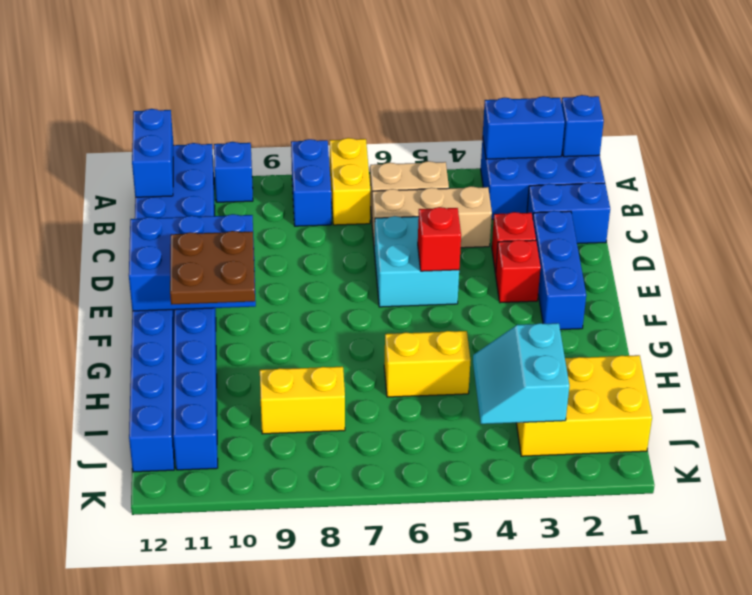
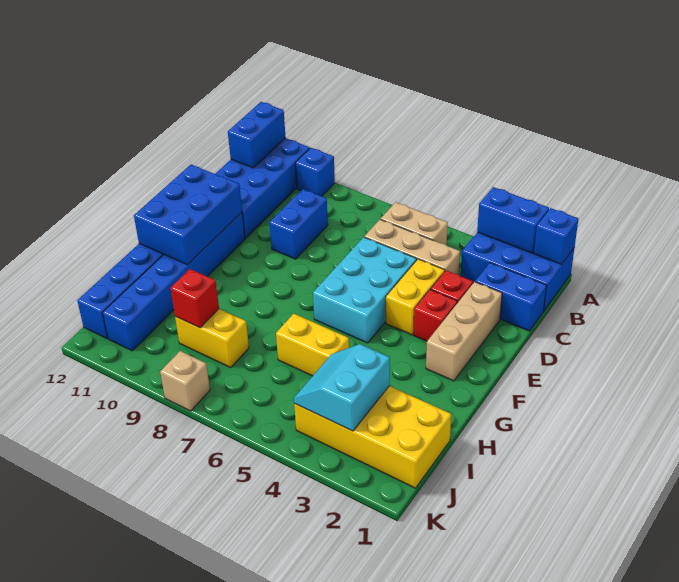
yellow brick A7:B7 level 1 -> yellow brick D4:E4 level 1
blue brick A8:B8 level 1 -> blue brick C9:D9 level 1
blue brick D2:F2 level 1 -> tan brick D2:F2 level 1
cyan brick D5:E6 level 1 -> cyan brick D5:F6 level 1
red brick E5 level 2 -> red brick I9 level 2
blue brick E10:F12 level 2 -> blue brick E11:G12 level 2
brown plate F10:G11 level 3 -> none
yellow brick I1:J3 level 1 -> yellow brick I1:J4 level 1
none -> tan brick K8 level 1

